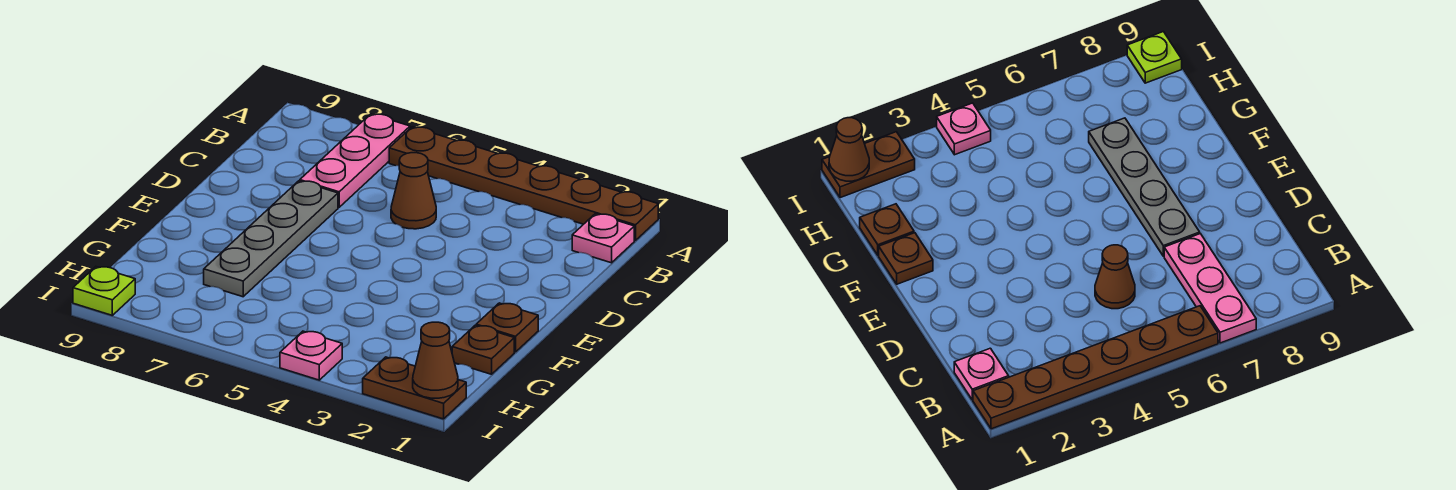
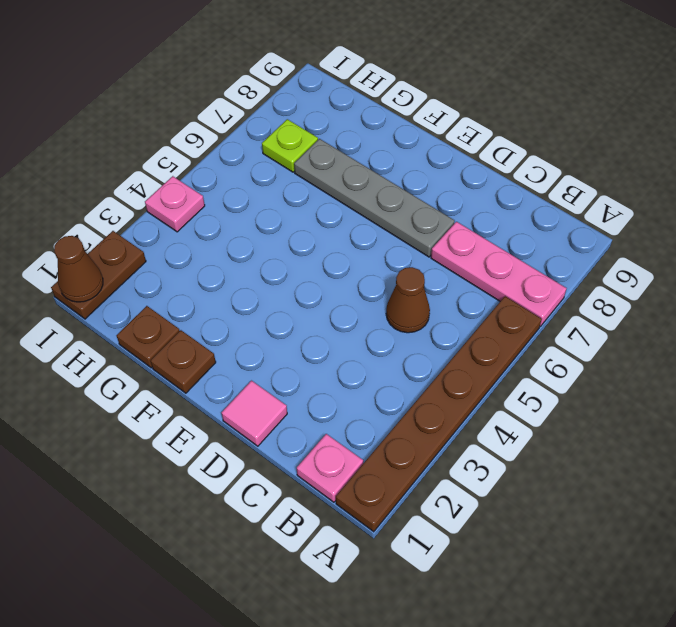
none -> pink tile D1 level 1
lime plate I9 level 1 -> lime plate H7 level 1

